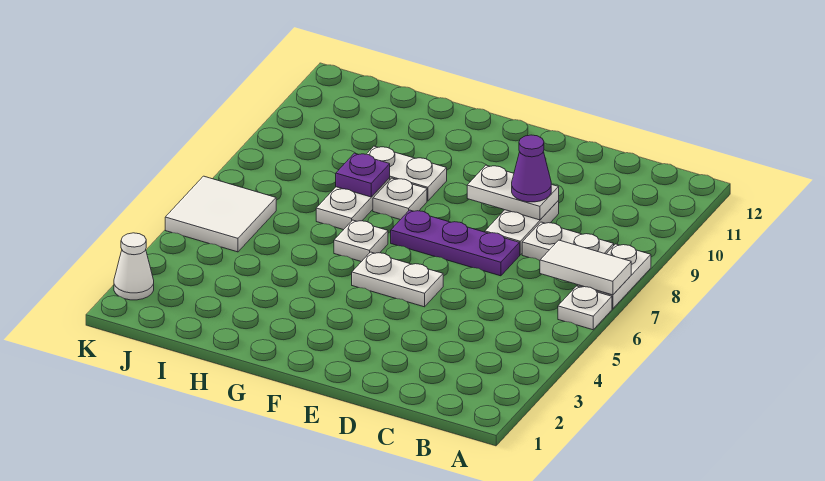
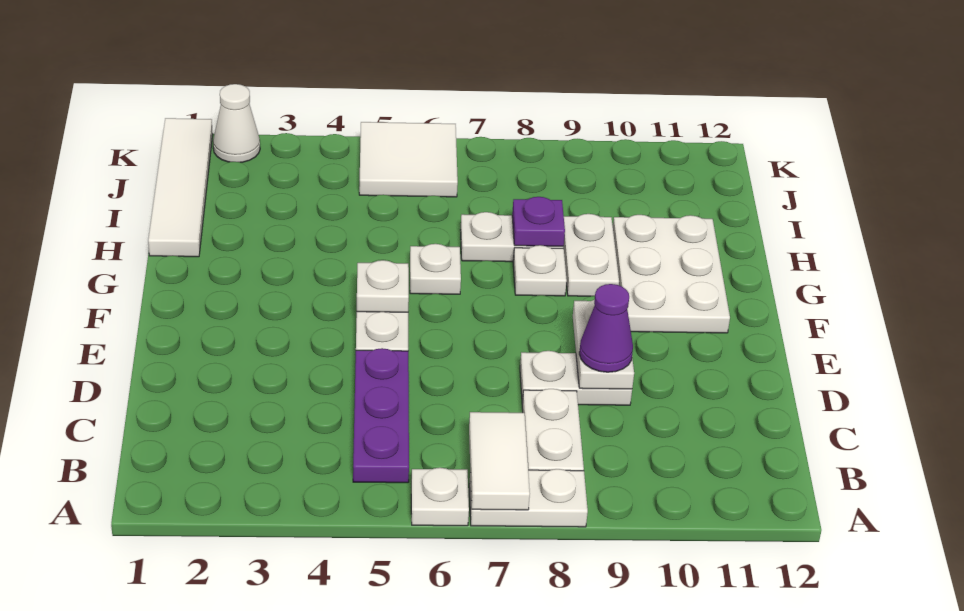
purple plate D7:F7 level 1 -> purple plate B5:D5 level 1
none -> white plate F5 level 2
none -> white plate F10:H11 level 1
none -> white tile H1:K1 level 1

